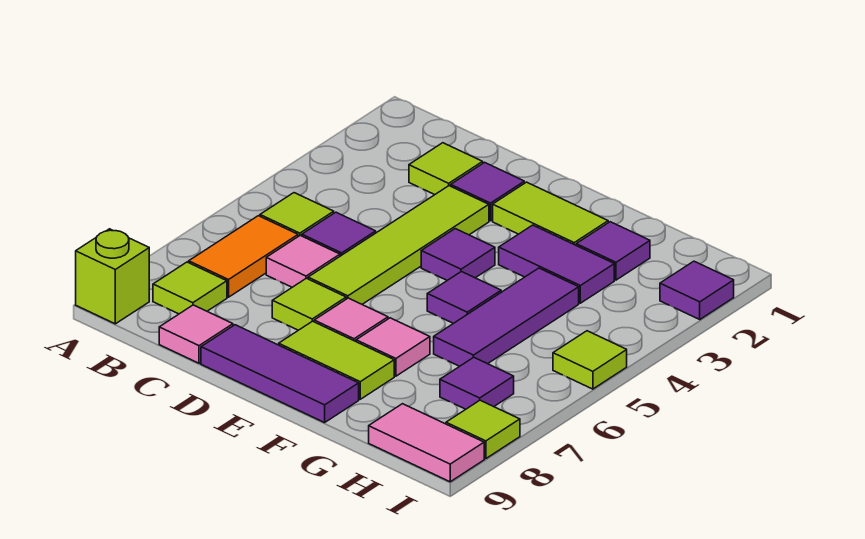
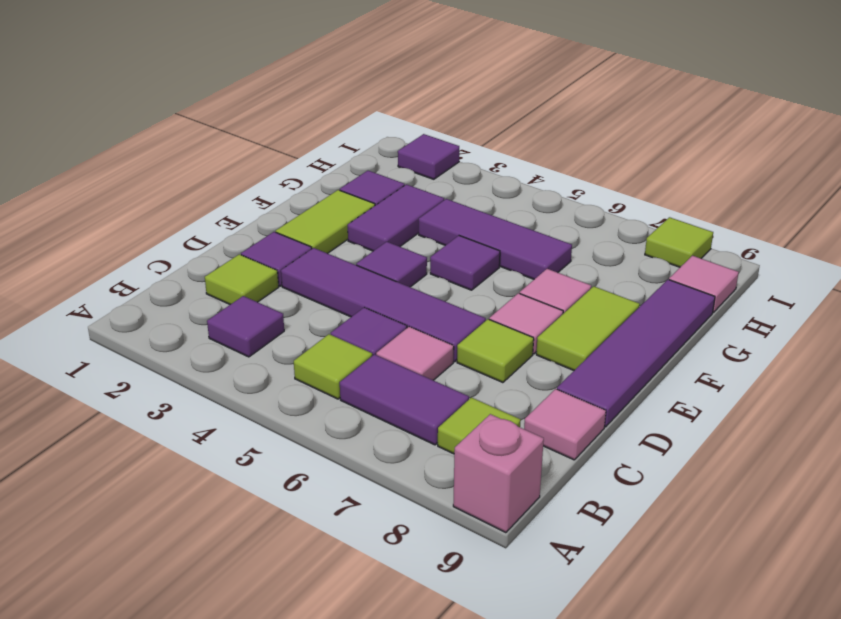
lime brick A9 level 1 -> pink brick A9 level 1
orange tile B6:B7 level 1 -> purple tile B6:B7 level 1
lime tile D3:D6 level 1 -> purple tile D3:D6 level 1
purple tile D9:F9 level 1 -> purple tile D9:G9 level 1
purple tile H7 level 1 -> purple tile B3 level 1
pink tile H9:I9 level 1 -> pink tile H9 level 1
lime tile I5 level 1 -> none

